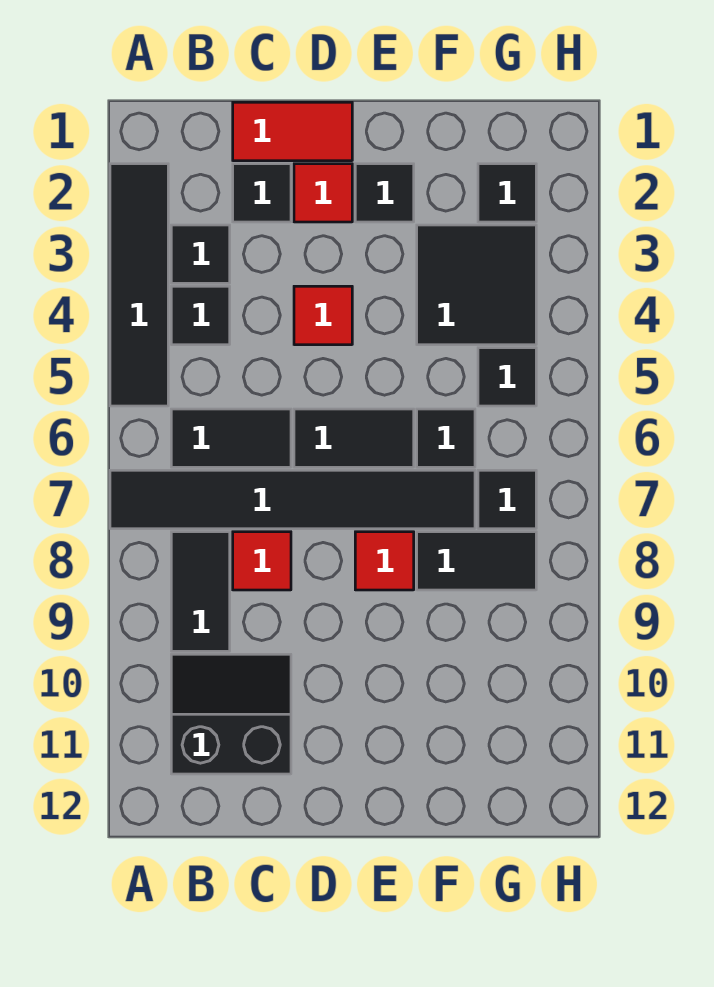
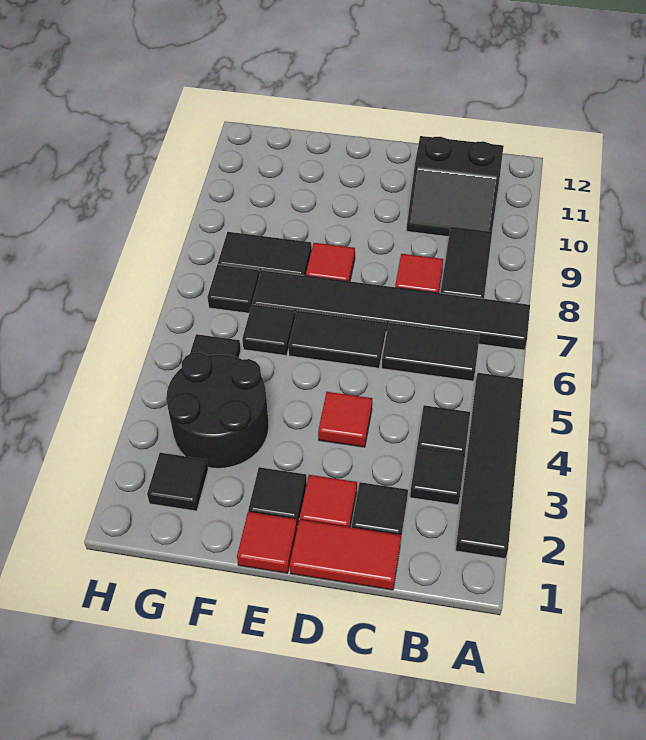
none -> red tile E1 level 1
black tile F3:G4 level 1 -> black round brick F3:G4 level 1

